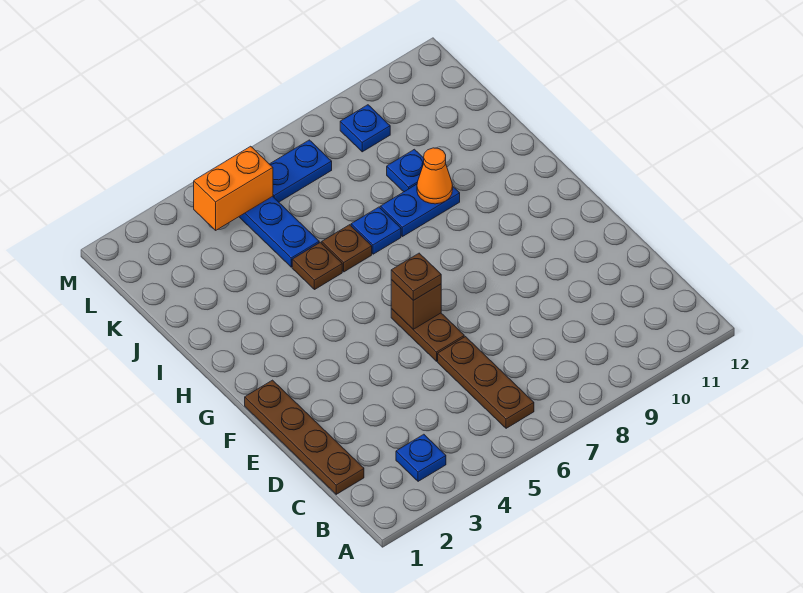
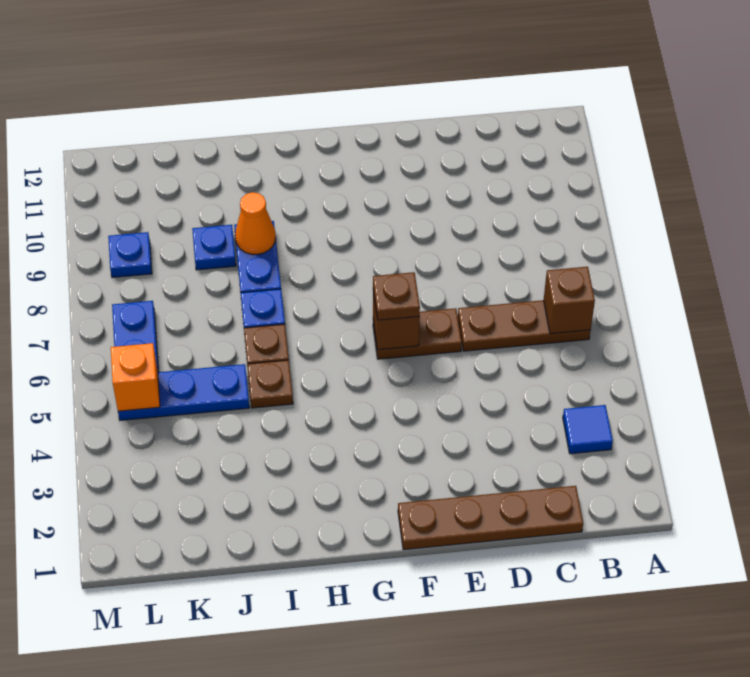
blue plate B3 level 1 -> blue tile B3 level 1
none -> brown brick B6 level 2
orange brick L4:L5 level 2 -> orange brick L5 level 2

